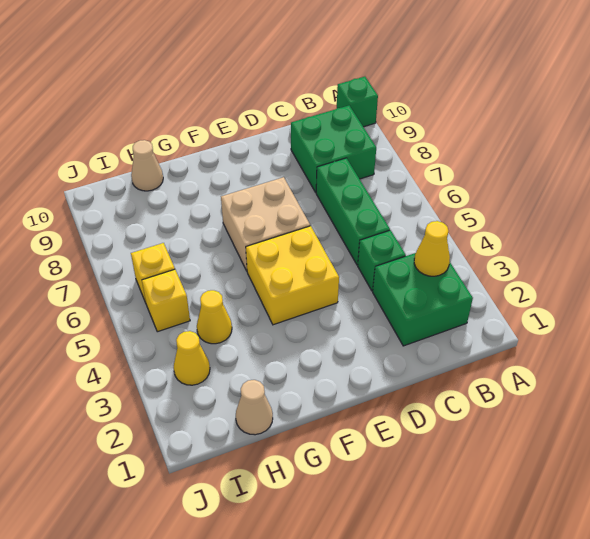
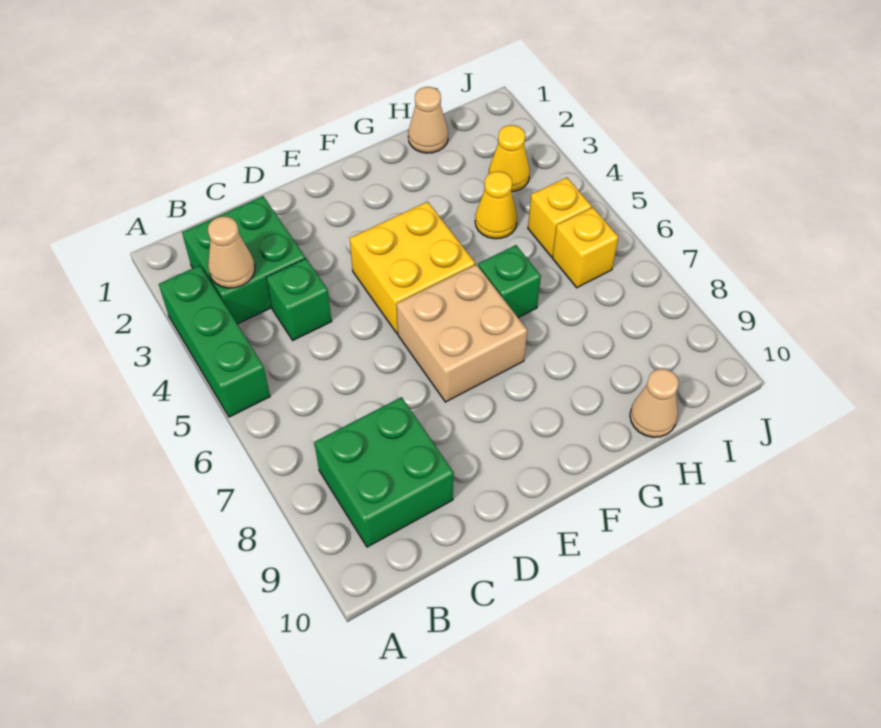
green brick A10 level 1 -> green brick G6 level 1
yellow cone B3 level 2 -> tan cone B3 level 2
green brick C5:C7 level 1 -> green brick A3:A5 level 1

